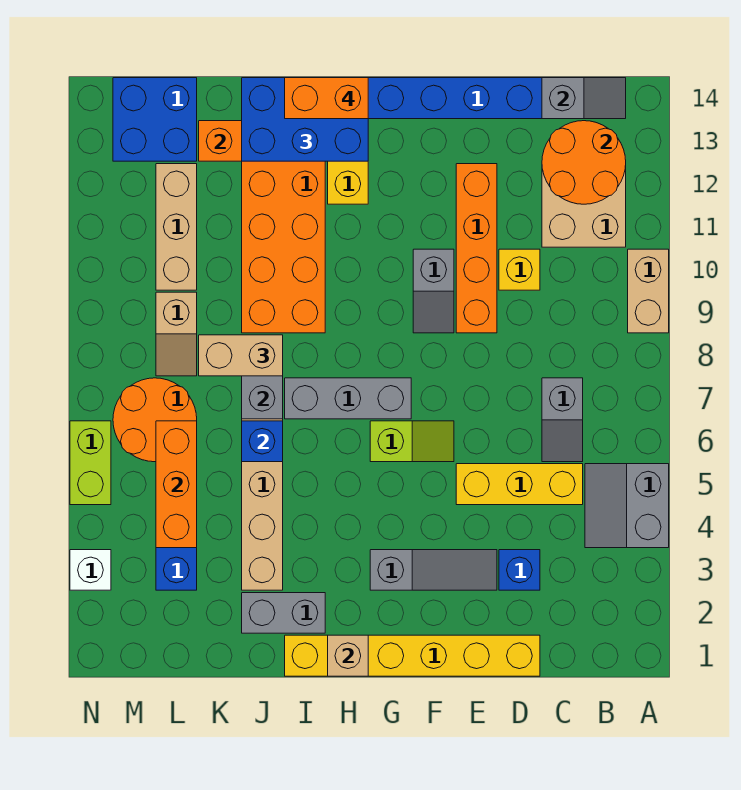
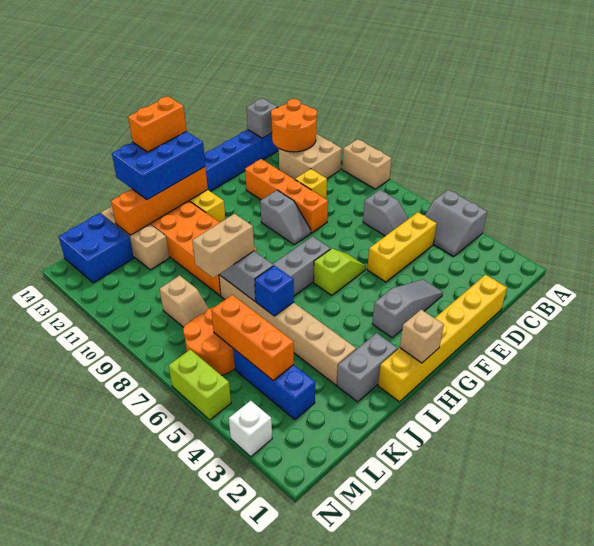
blue brick D3 level 1 -> none
tan brick L10:L12 level 1 -> tan brick K12:K14 level 1

